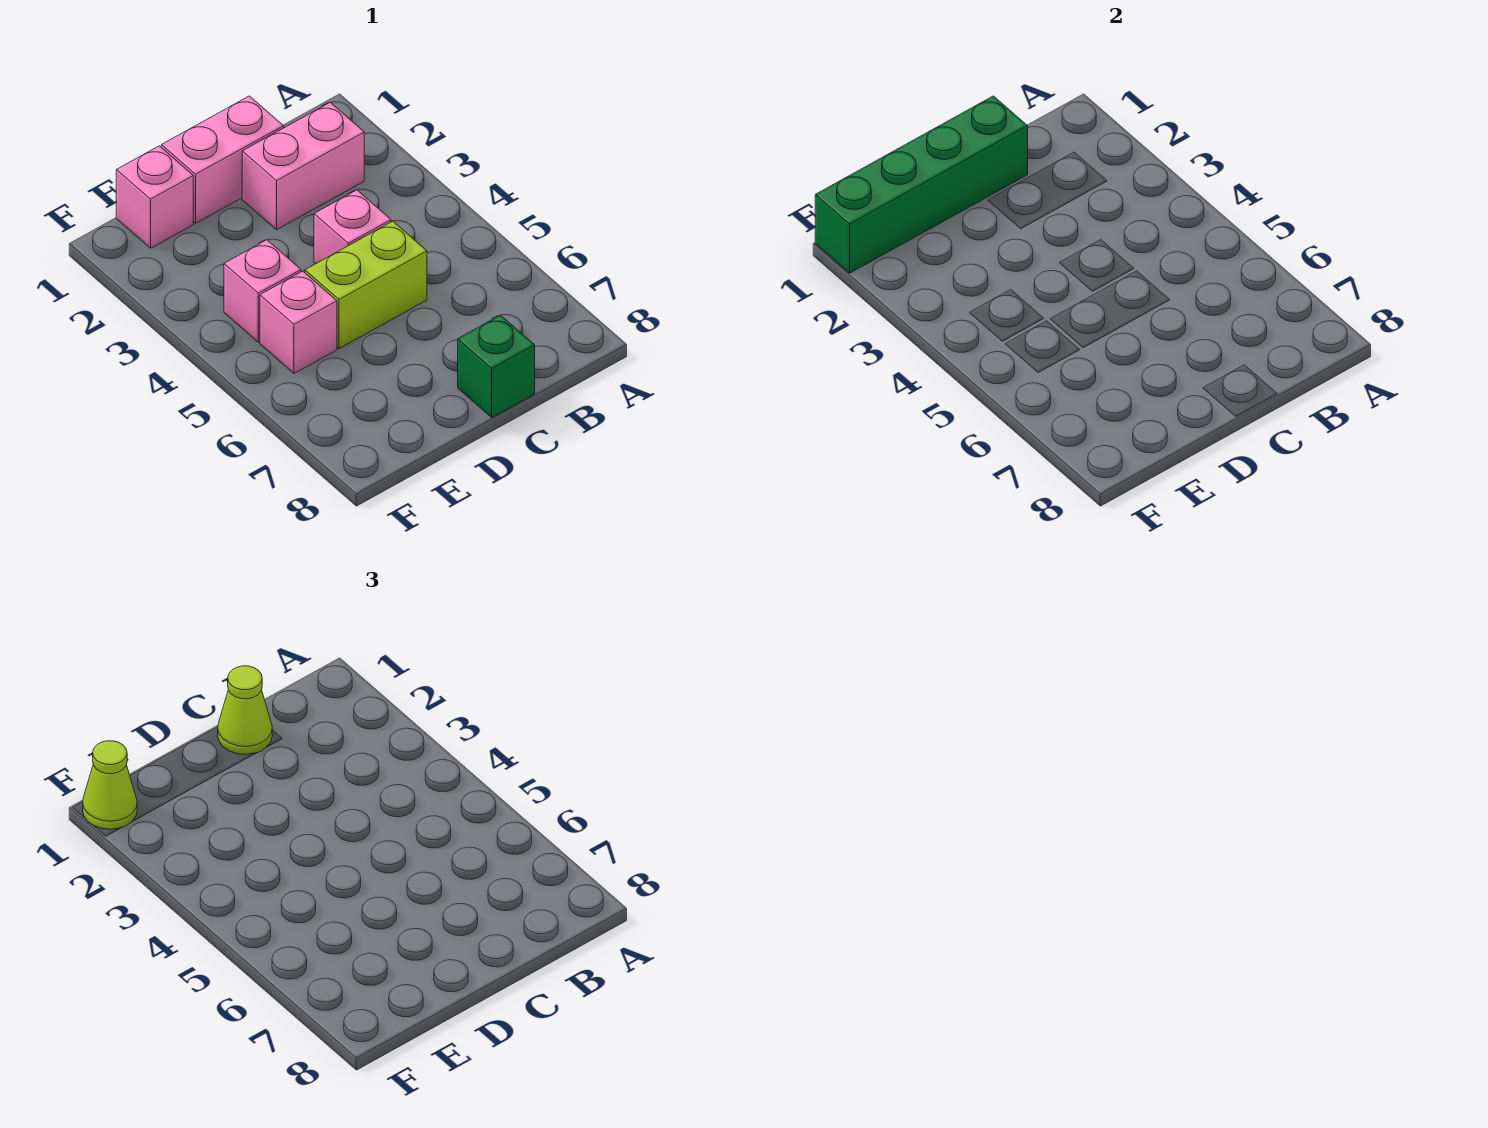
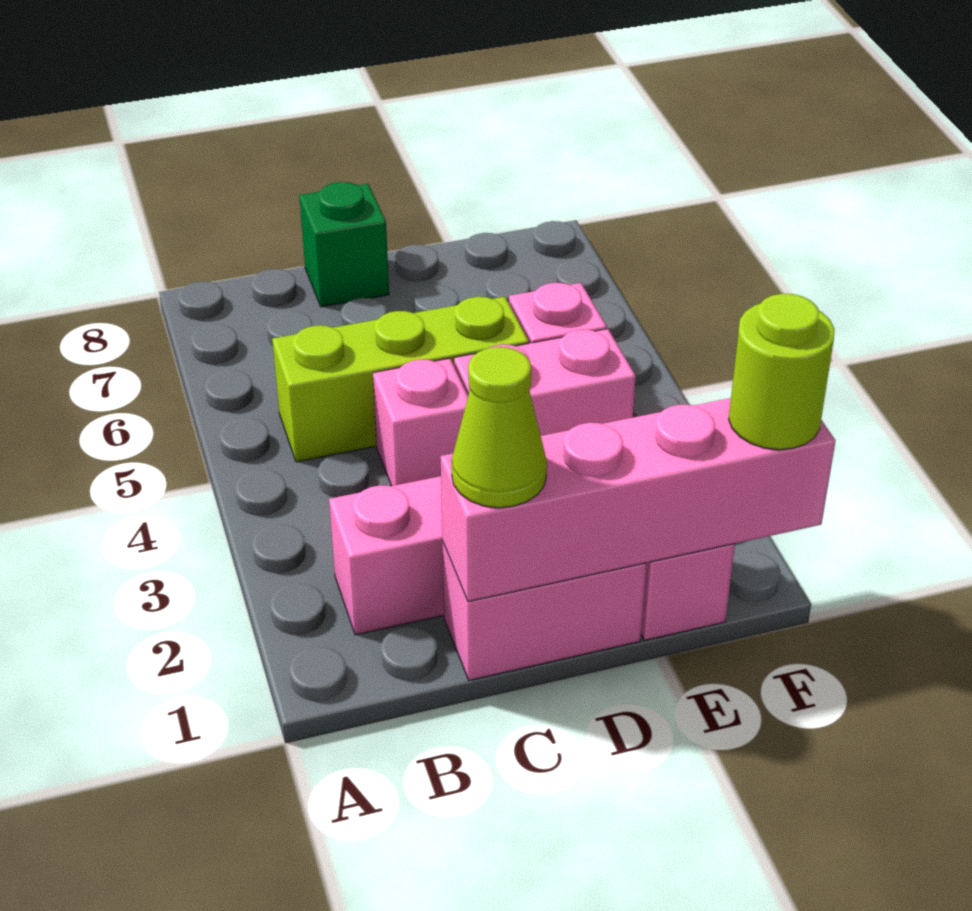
green brick C1:F1 level 2 -> pink brick C1:F1 level 2
lime brick C5:D5 level 1 -> lime brick B5:D5 level 1
pink brick E4 level 1 -> pink brick D4:E4 level 1
lime cone F1 level 3 -> lime round brick F1 level 3

